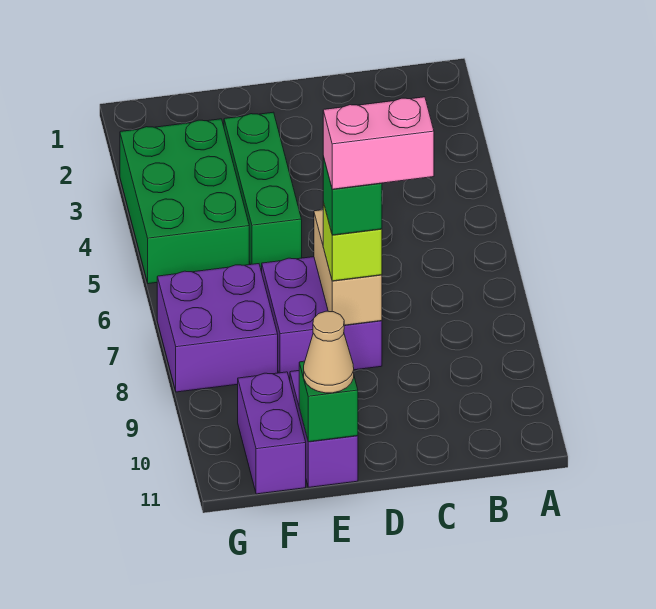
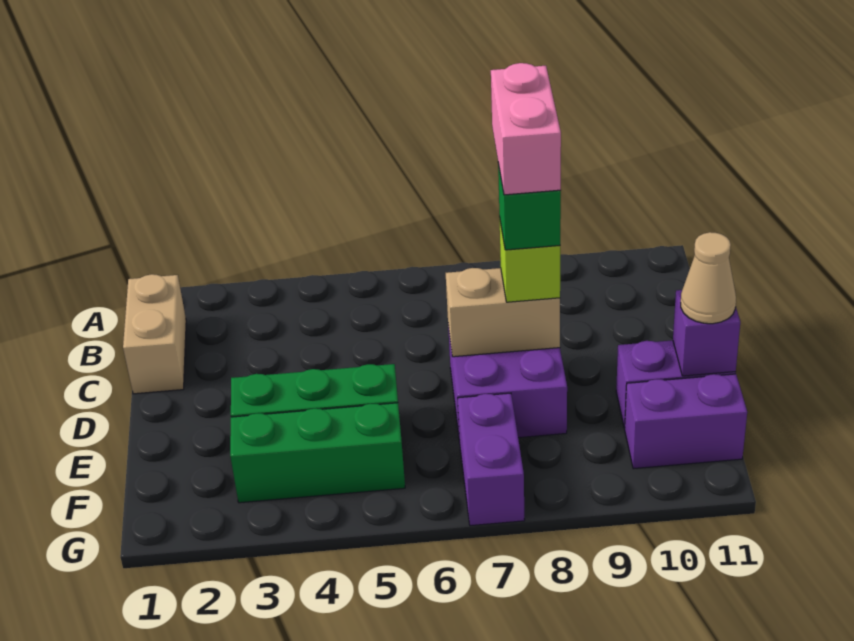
none -> tan brick B1:C1 level 1
green brick E11 level 2 -> purple brick E11 level 2
green brick F3:G5 level 1 -> green brick F3:F5 level 1
purple brick F7:G8 level 1 -> purple brick F7:G7 level 1

